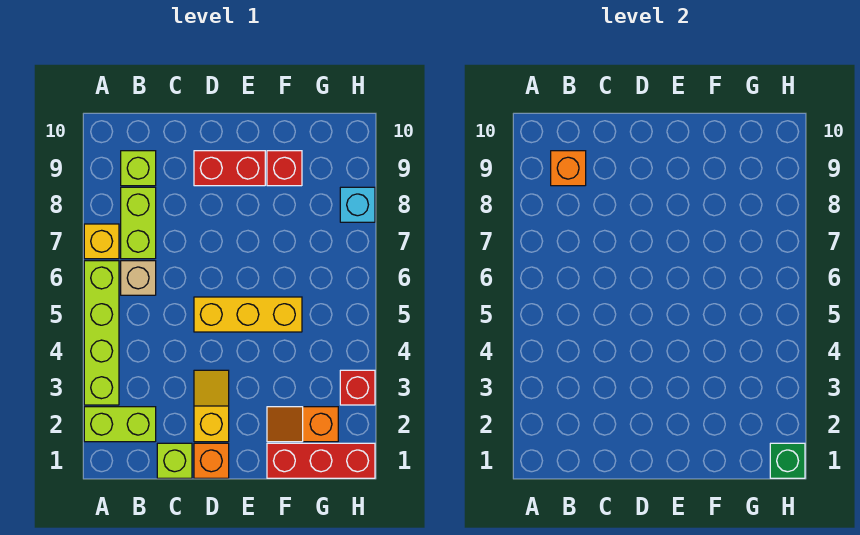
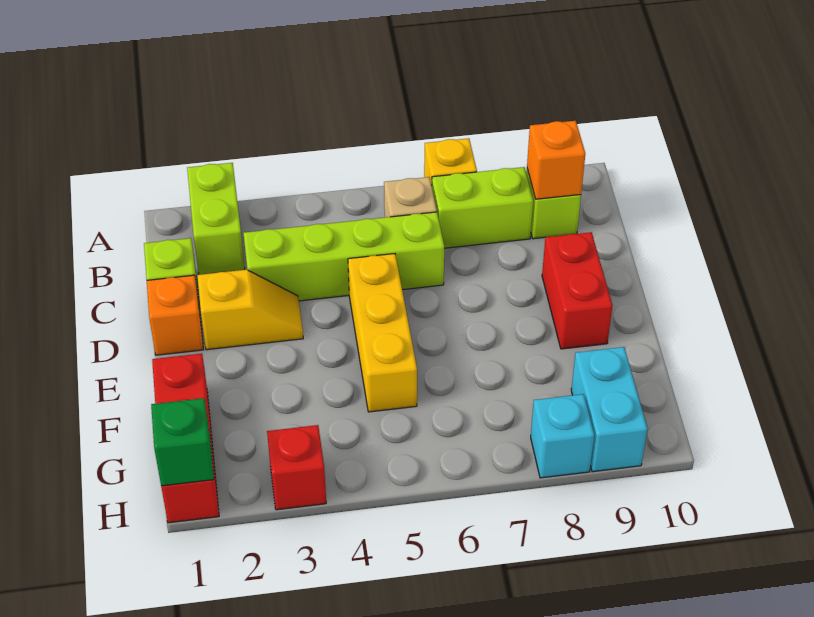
lime brick A3:A6 level 1 -> lime brick C3:C6 level 1
orange slope F2:G2 level 1 top G -> none
red brick F9 level 1 -> none
none -> cyan brick G9:H9 level 1

